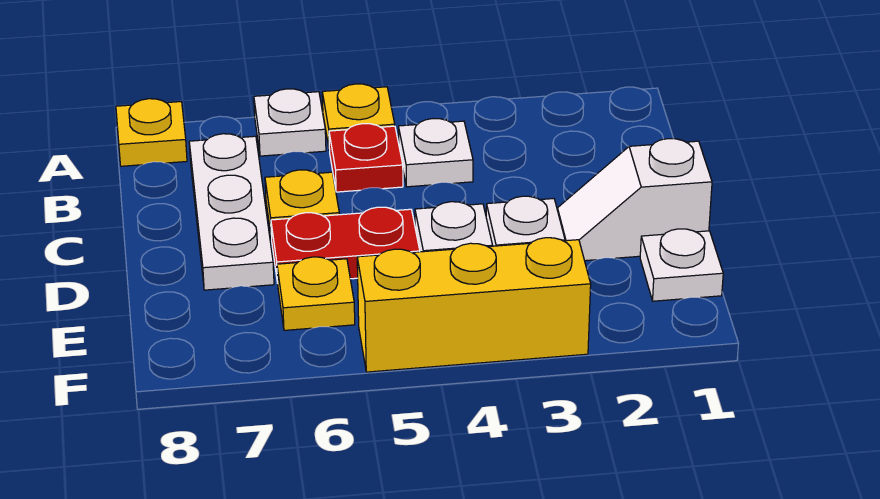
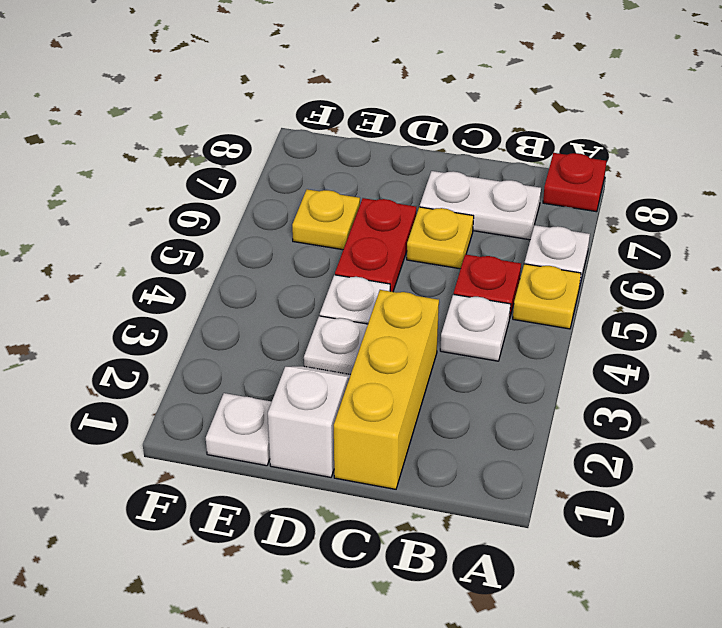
yellow plate A8 level 1 -> red plate A8 level 1
white plate B7:D7 level 1 -> white plate B7:C7 level 1
yellow brick F3:F5 level 1 -> yellow brick C1:C3 level 1

